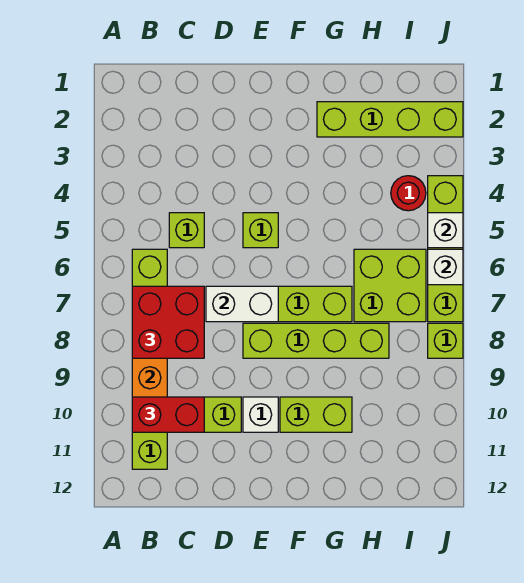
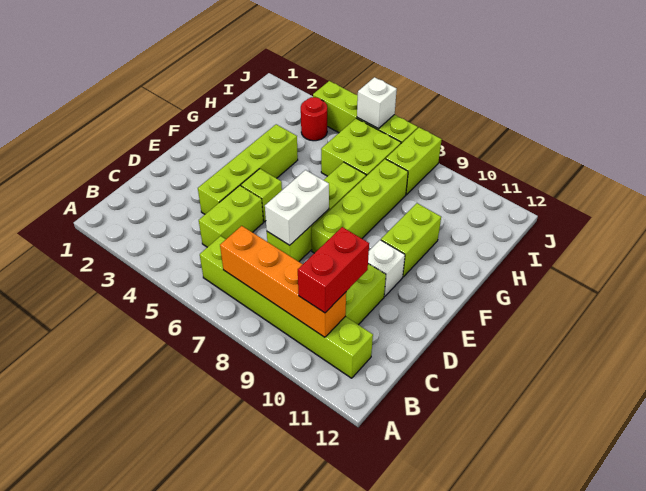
red brick B7:C8 level 3 -> none
lime brick C5 level 1 -> lime brick C5:D5 level 1
lime brick G2:J2 level 1 -> lime brick D4:G4 level 1
white brick J5 level 2 -> none
lime brick J8 level 1 -> lime brick I8:J8 level 1

